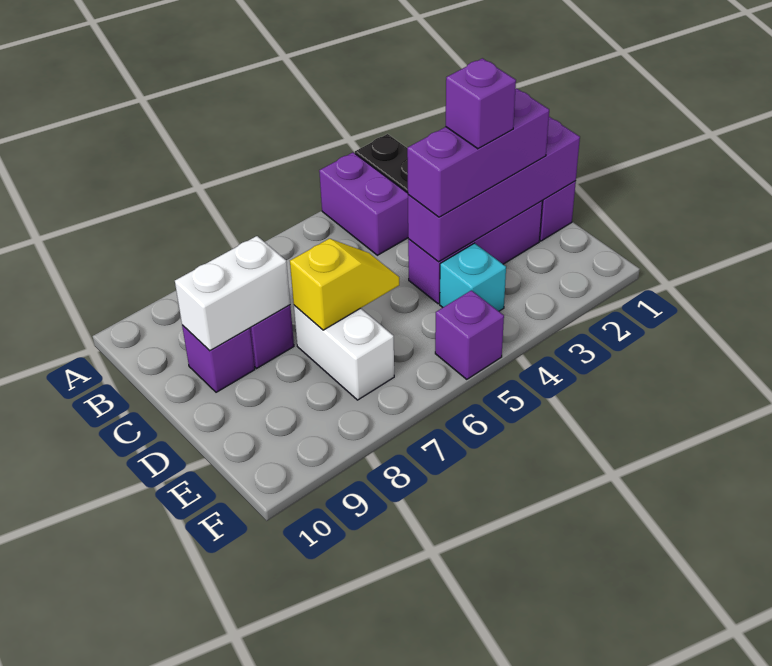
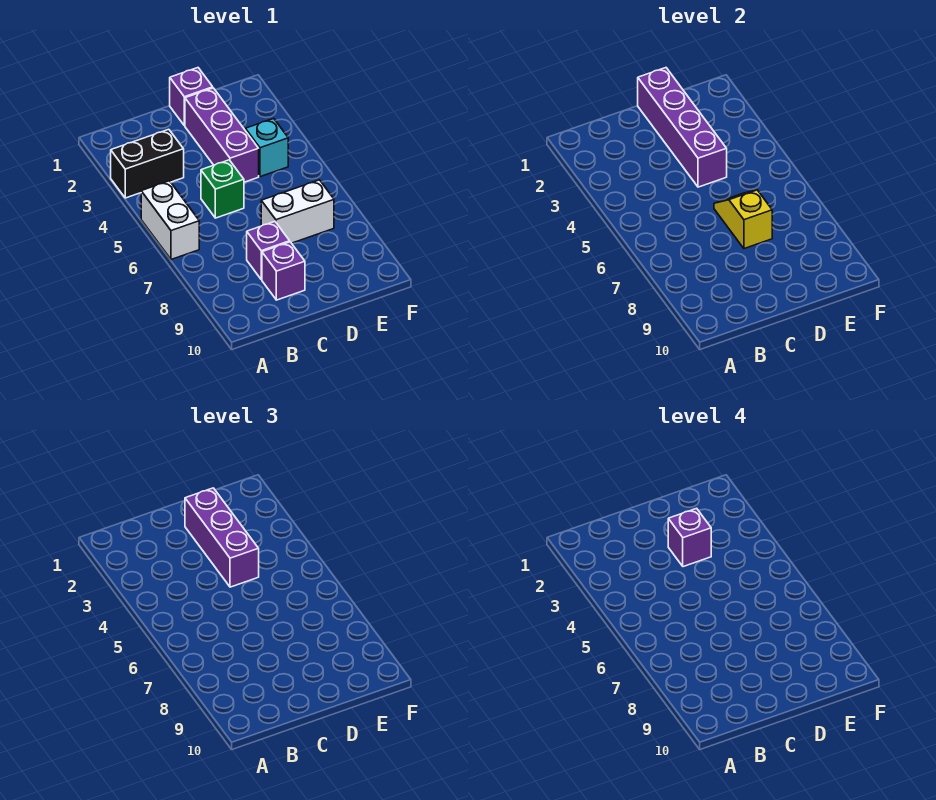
purple brick A4:B4 level 1 -> none
none -> green brick C5 level 1
white brick C8:C9 level 2 -> white brick A5:A6 level 1
purple brick F5 level 1 -> none

